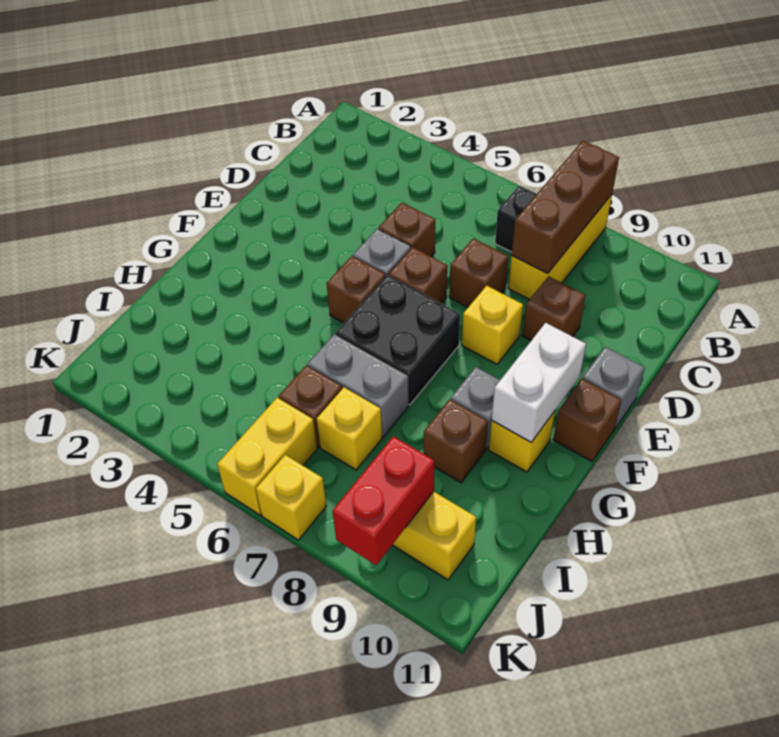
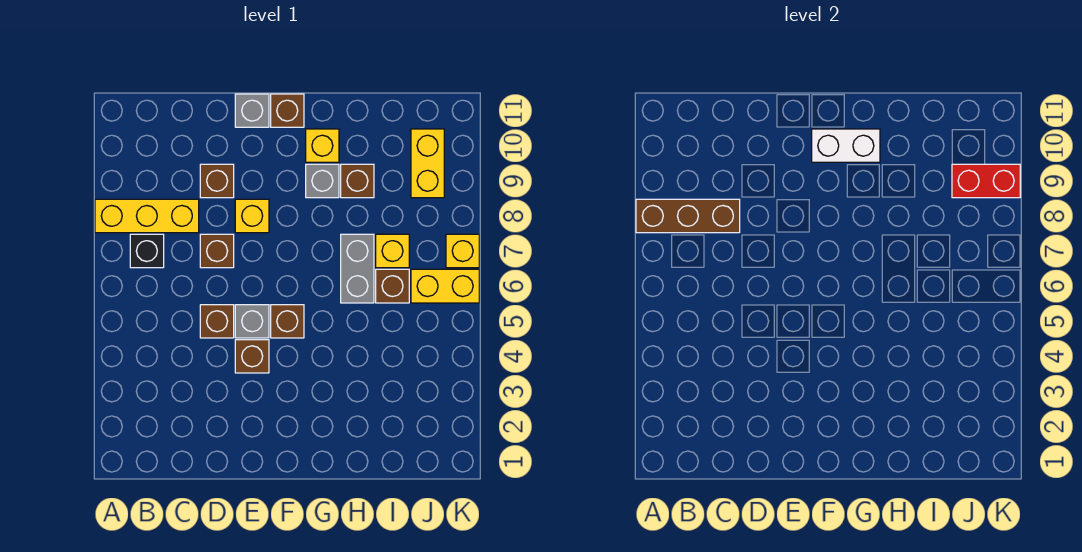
brown brick E6 level 1 -> brown brick E4 level 1
black brick F6:G7 level 1 -> none

